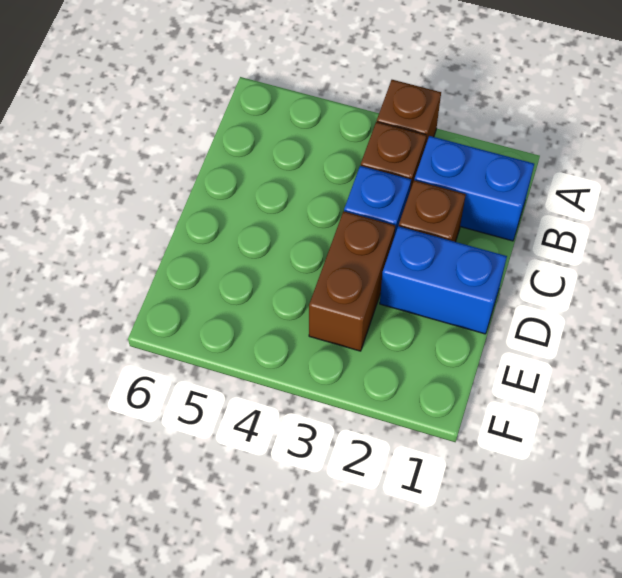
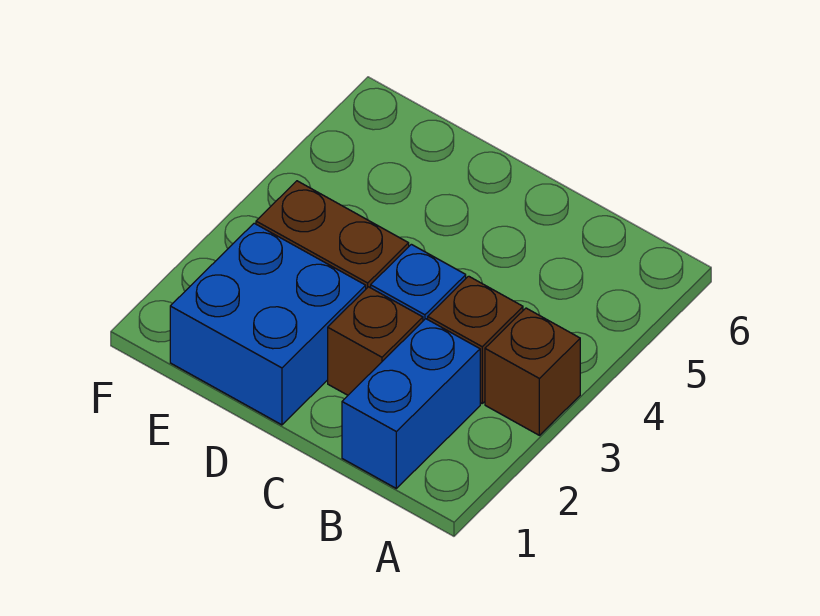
blue brick D1:D2 level 1 -> blue brick D1:E2 level 1

